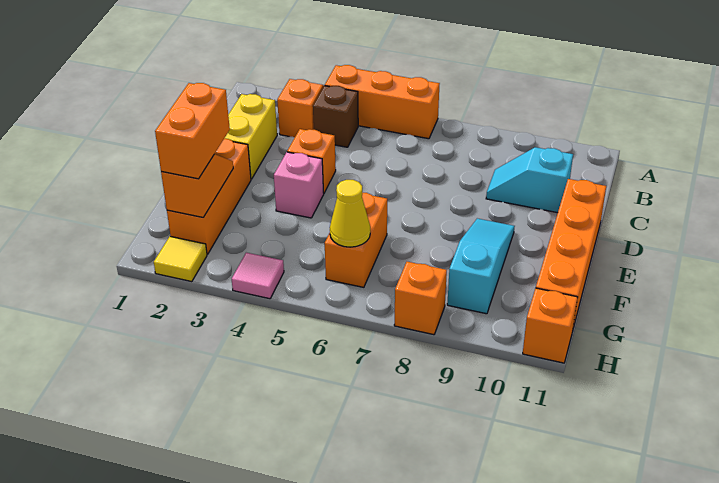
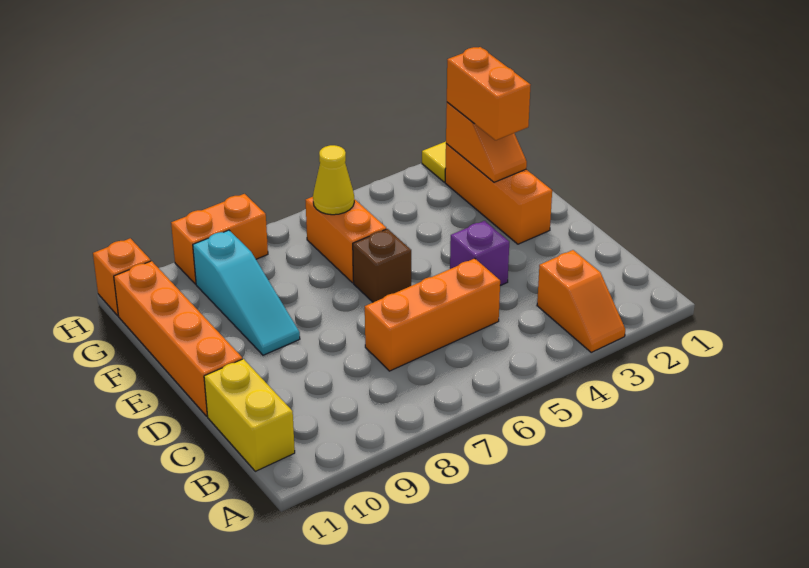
orange brick A4:A6 level 1 -> orange brick C5:C7 level 1
brown brick B4 level 1 -> brown brick E6 level 1
yellow brick C2:D2 level 1 -> yellow brick B11:C11 level 1
cyan slope C9:C10 level 1 top 10 -> none
orange brick D4 level 1 -> purple brick D4 level 1
pink brick E4 level 1 -> none
pink tile H4 level 1 -> none
orange brick H8 level 1 -> orange brick H8:H9 level 1

